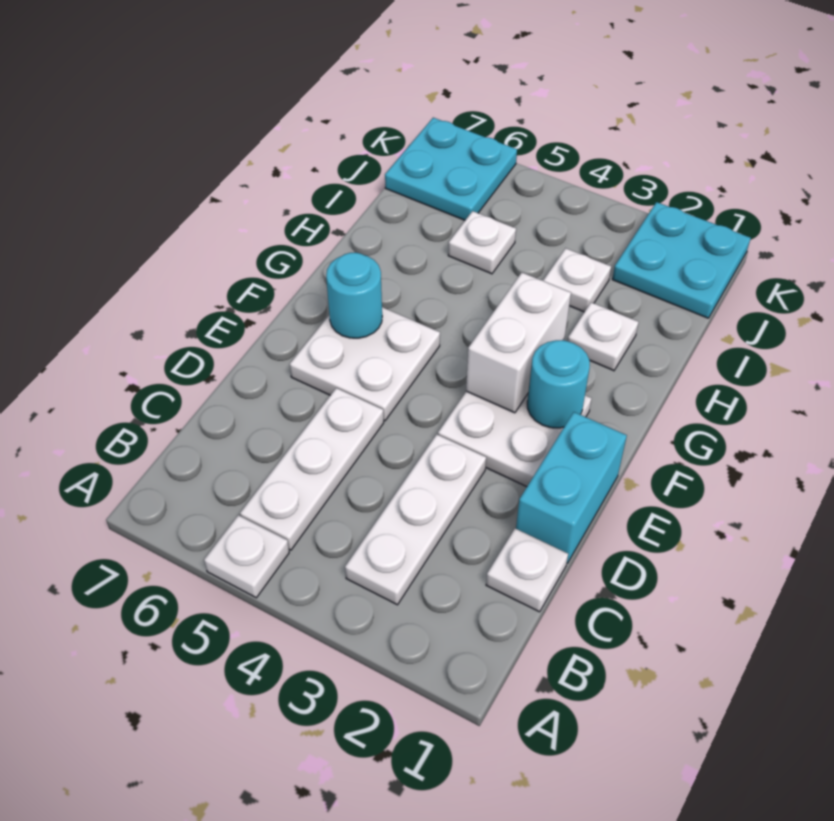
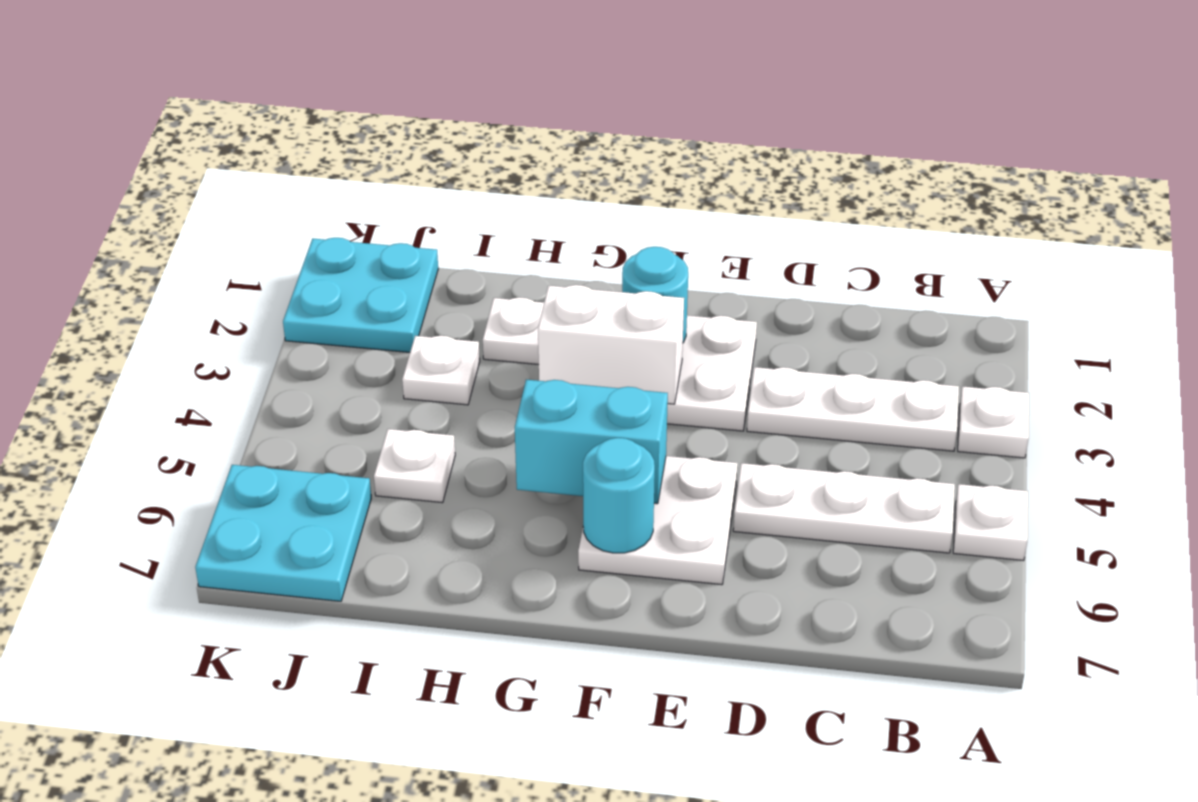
white plate C1 level 1 -> white plate A3 level 1
cyan brick D1:E1 level 1 -> cyan brick F5:G5 level 2

